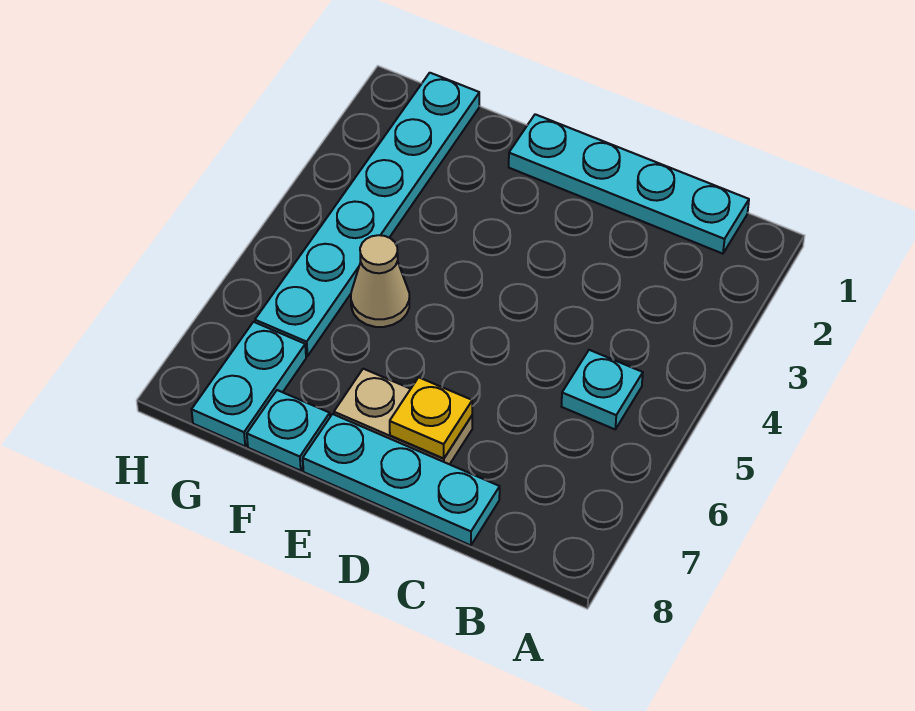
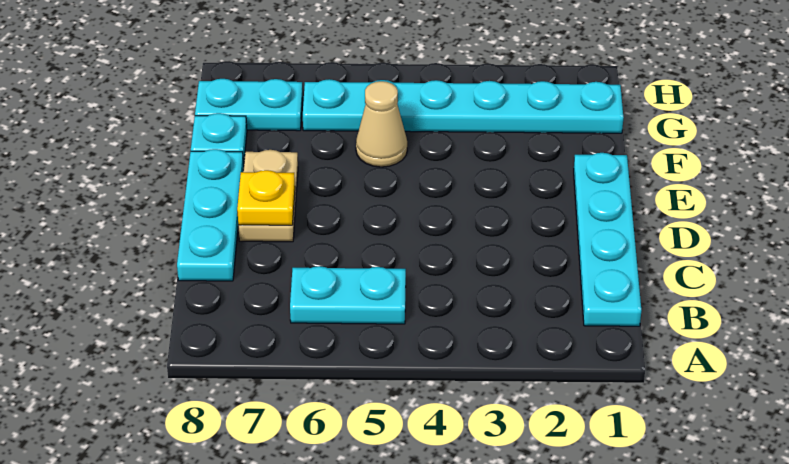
cyan plate B5 level 1 -> cyan plate B5:B6 level 1

